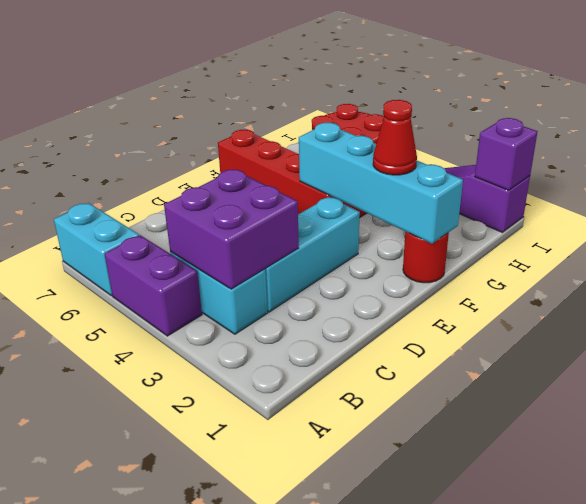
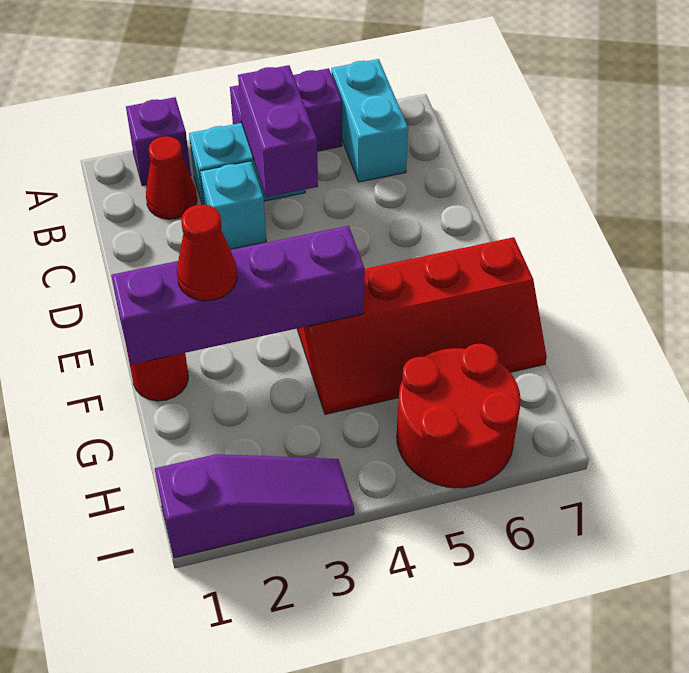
cyan brick A6:A7 level 1 -> cyan brick A6:B6 level 1
none -> red cone B2 level 1
purple brick B3:C4 level 2 -> purple brick B4:C4 level 2
cyan brick C3:E3 level 1 -> cyan brick C3 level 1
cyan brick F1:F4 level 2 -> purple brick F1:F4 level 2
purple brick I1 level 2 -> purple brick A2 level 1

